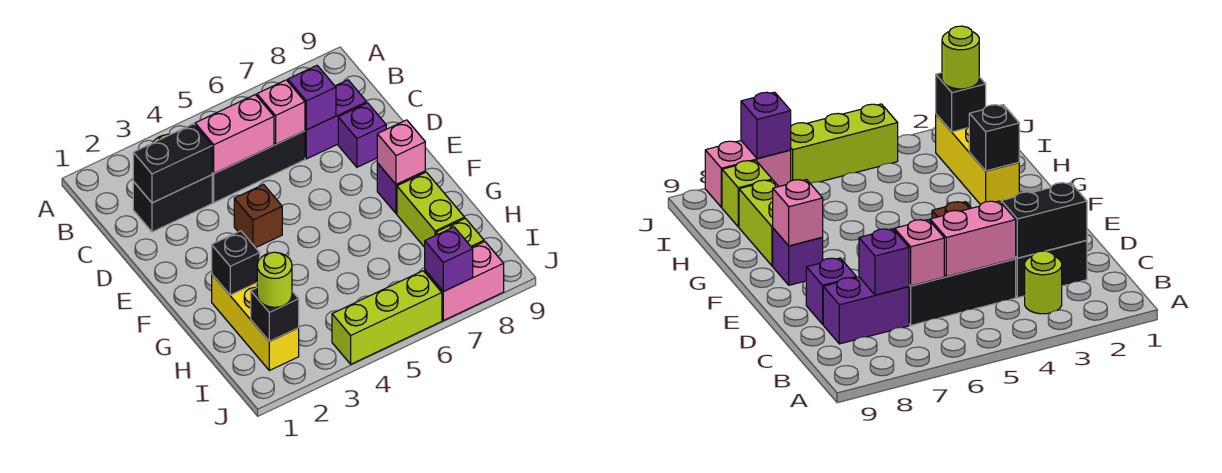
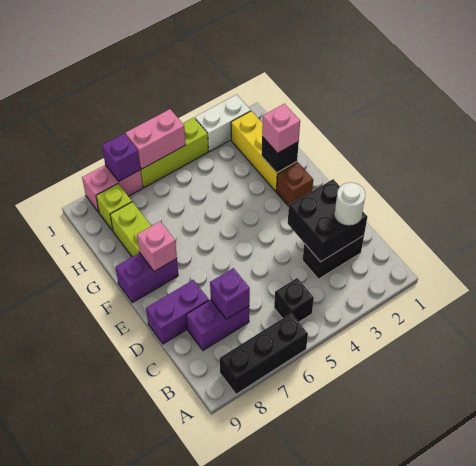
lime round brick B3 level 1 -> none
black brick C2:C3 level 2 -> black brick C2:D3 level 2
none -> white round brick C2 level 3
black brick C4:C6 level 1 -> black brick A6:A8 level 1
pink brick C4:C5 level 2 -> pink brick J5:J6 level 2
pink brick C6 level 2 -> pink brick G2 level 3
purple brick D8 level 1 -> purple brick D8:D9 level 1
brown brick E4 level 1 -> brown brick F2 level 1
purple brick F8 level 1 -> purple brick F8:F9 level 1
black brick I2 level 2 -> black brick B5 level 1
lime round brick I2 level 3 -> none
none -> white brick J2:J3 level 1

